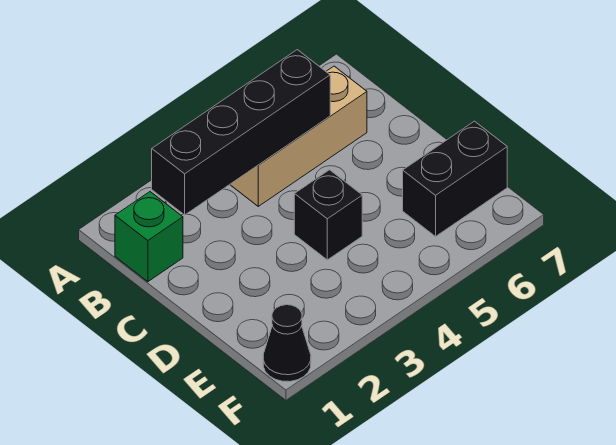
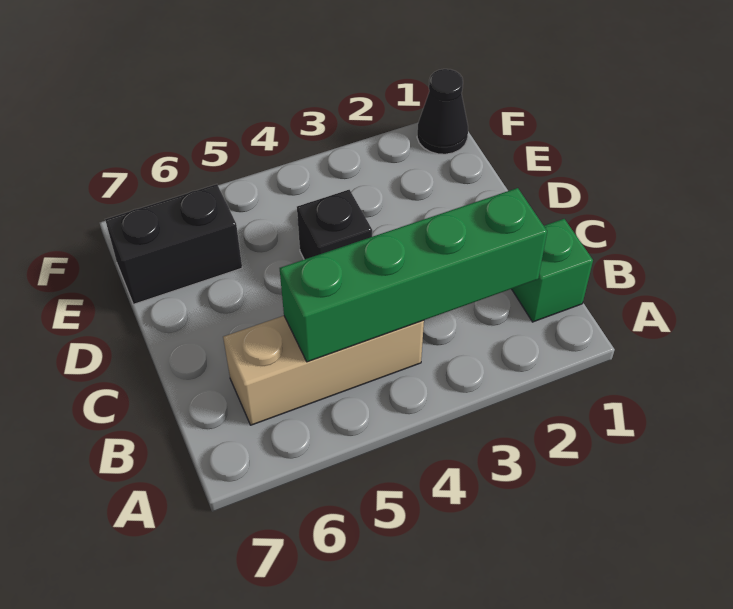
black brick B2:B5 level 2 -> green brick B2:B5 level 2

